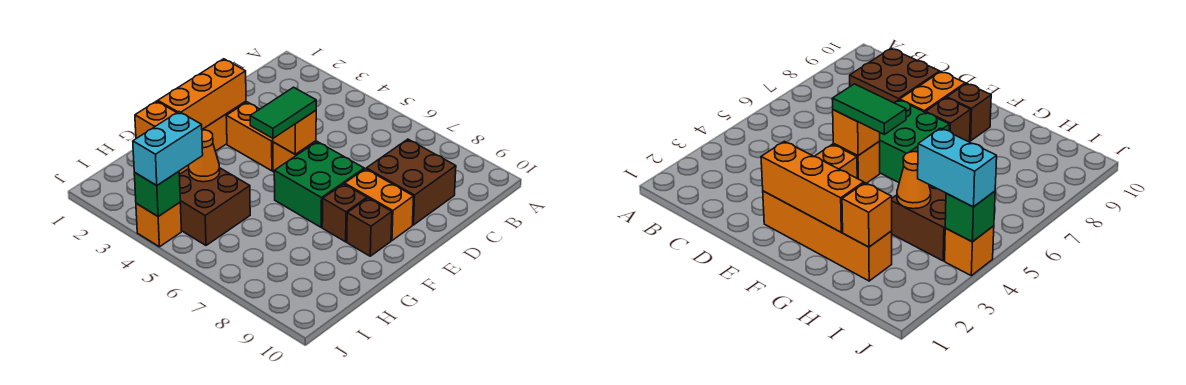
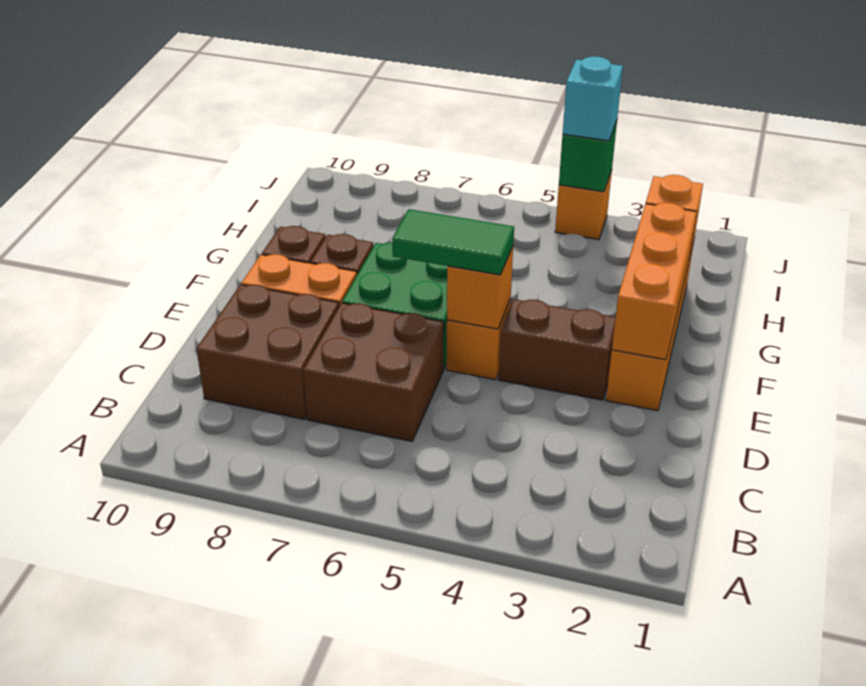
orange brick E3:E4 level 1 -> brown brick E3:E4 level 1
green tile E5:F5 level 3 -> green tile E5:E6 level 3
brown brick H4:I5 level 1 -> brown brick C6:D7 level 1
orange cone H4 level 2 -> none
cyan brick I4:J4 level 3 -> cyan brick J4 level 3

